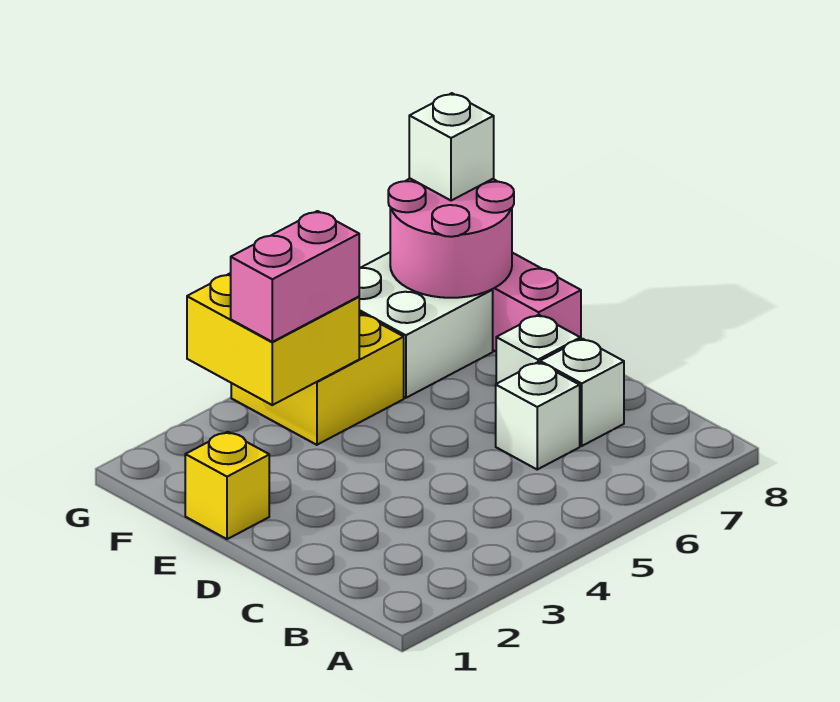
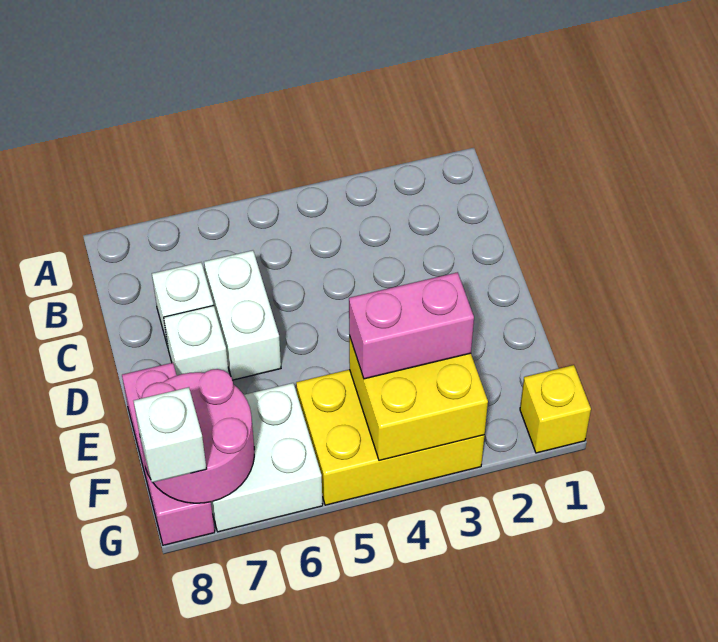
white brick C6 level 1 -> white brick C6:D6 level 1
yellow brick E1 level 1 -> yellow brick G1 level 1
yellow brick F4:G5 level 1 -> yellow brick F3:G5 level 1

